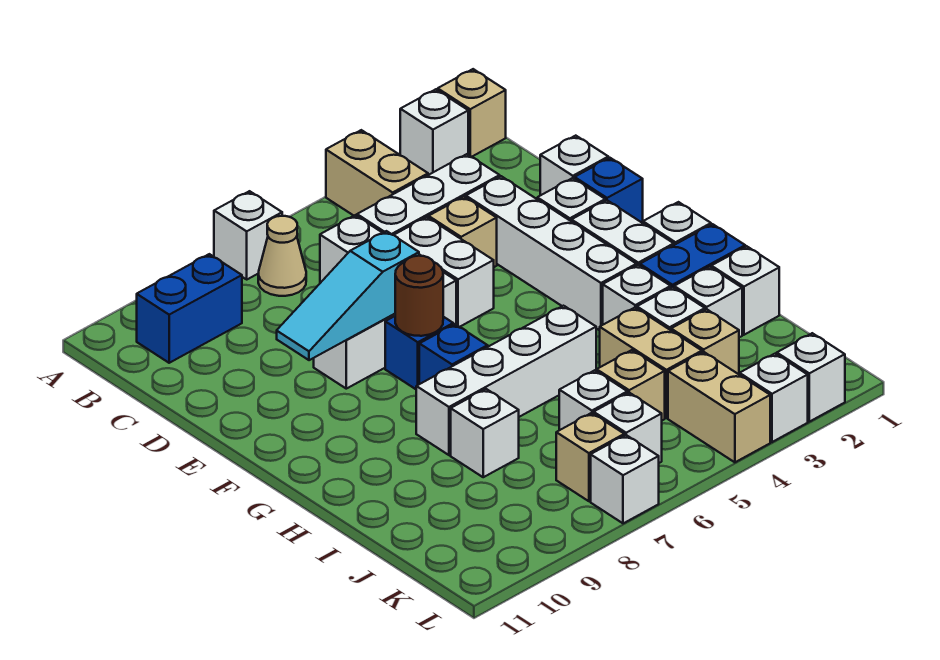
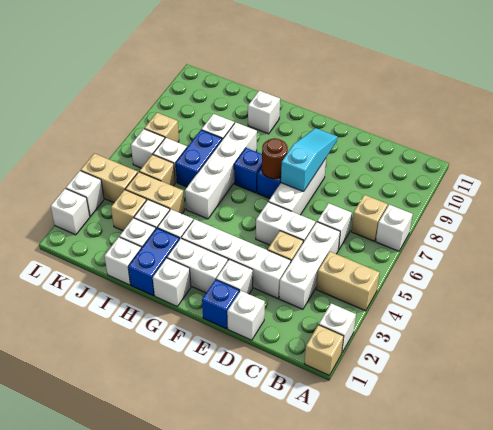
tan cone B7 level 1 -> tan brick B7 level 1
blue brick B9:B10 level 1 -> blue brick I6:I7 level 1
white brick L7 level 1 -> white brick H10 level 1

